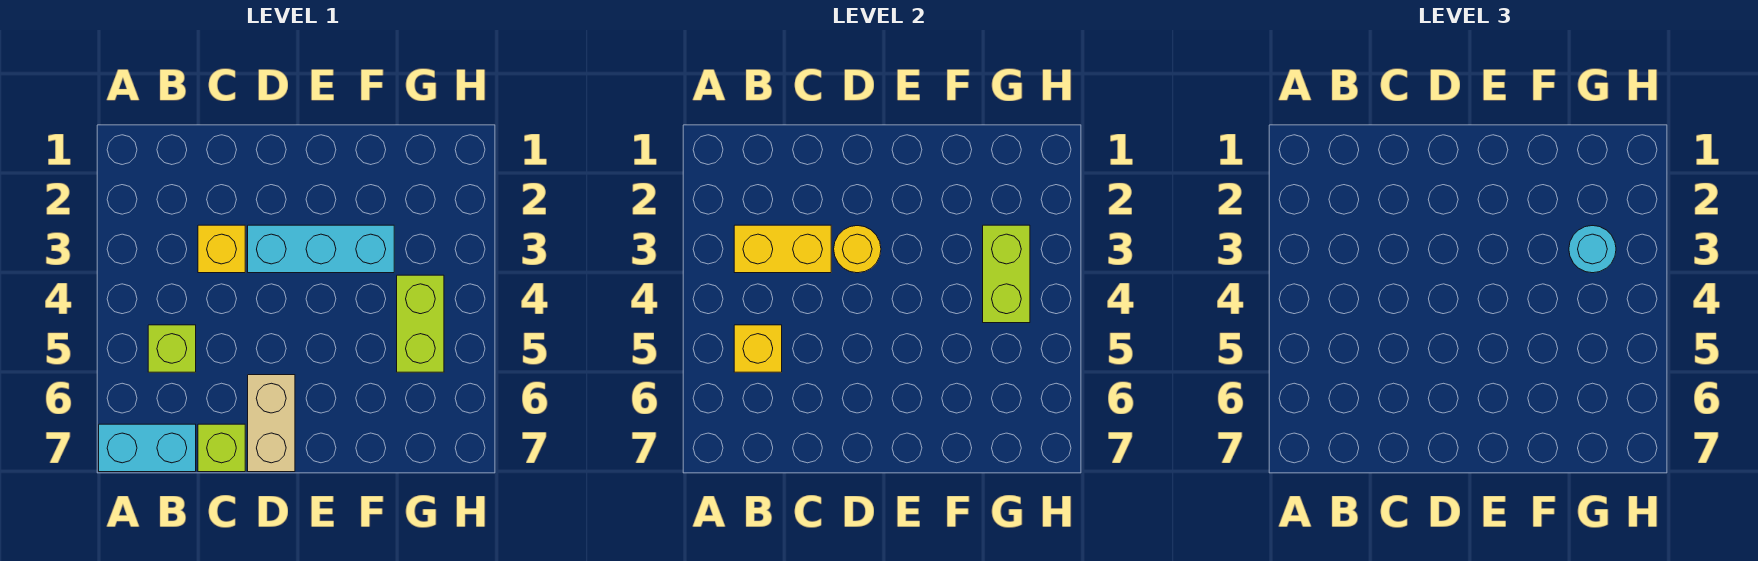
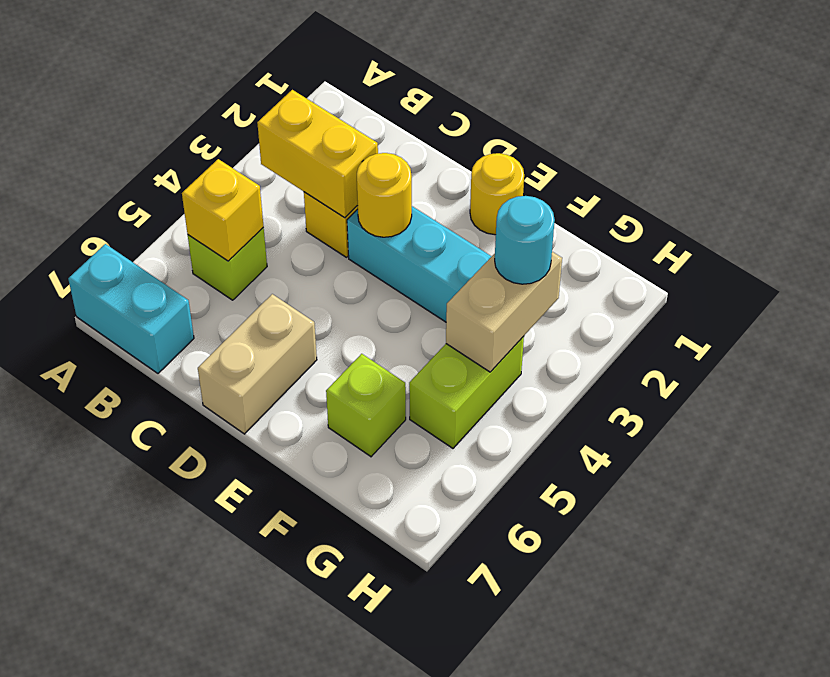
lime brick C7 level 1 -> lime brick F6 level 1
none -> yellow round brick E1 level 1
lime brick G3:G4 level 2 -> tan brick G3:G4 level 2

